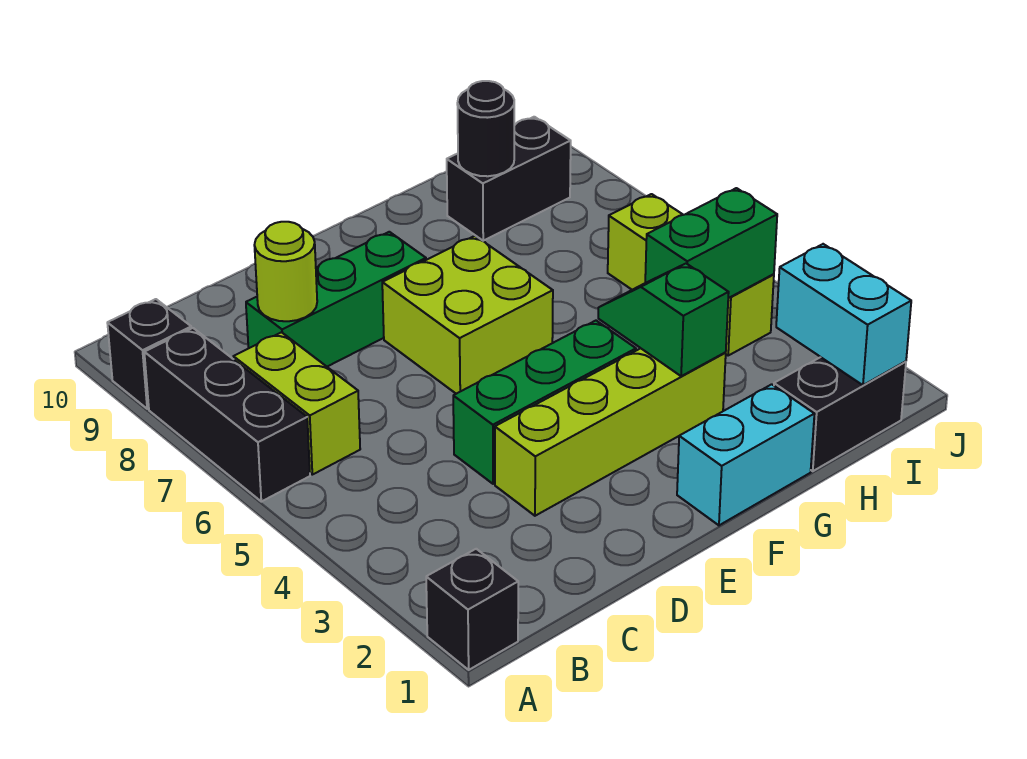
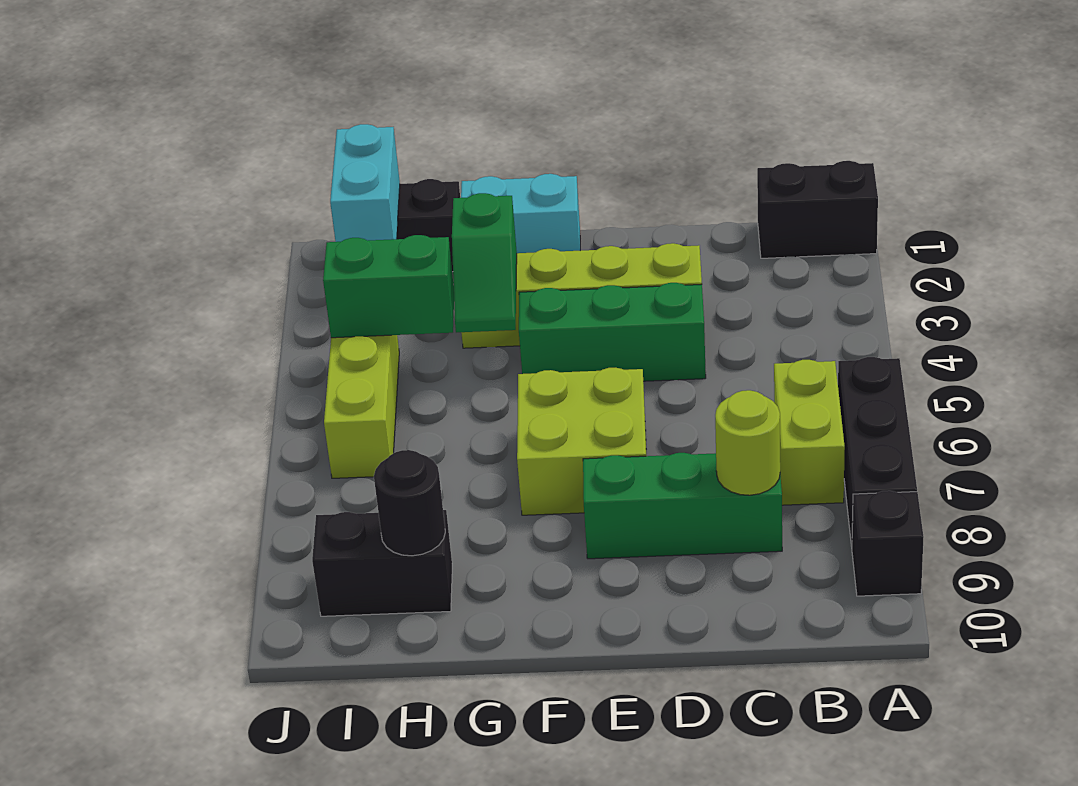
black brick A1 level 1 -> black brick A1:B1 level 1

